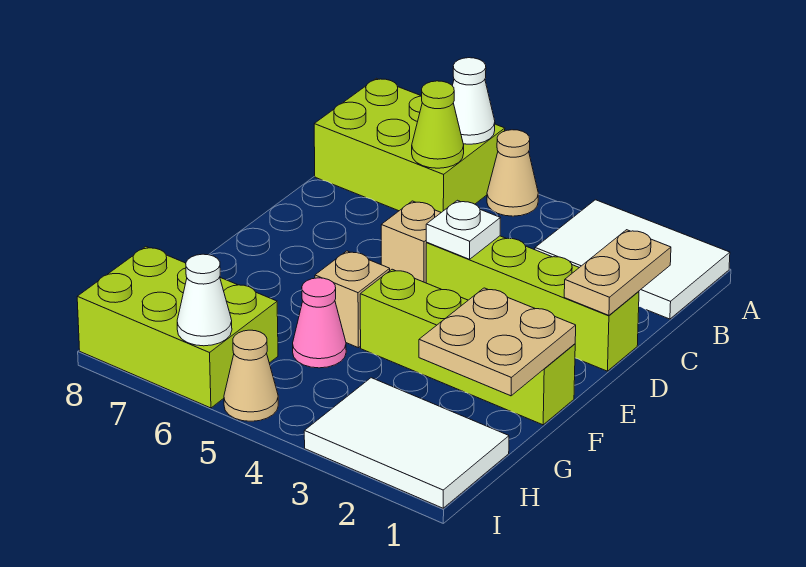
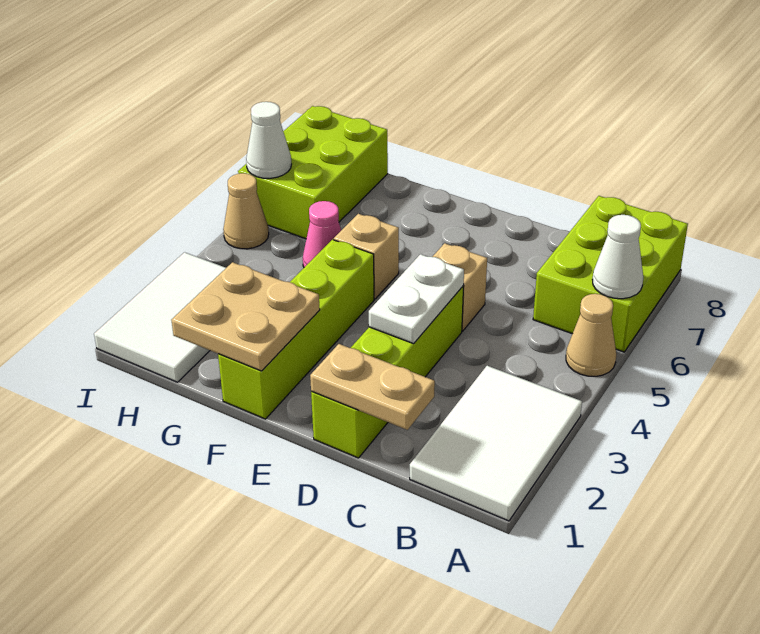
lime cone B6 level 2 -> none
white plate D4 level 2 -> white plate D3:D4 level 2

